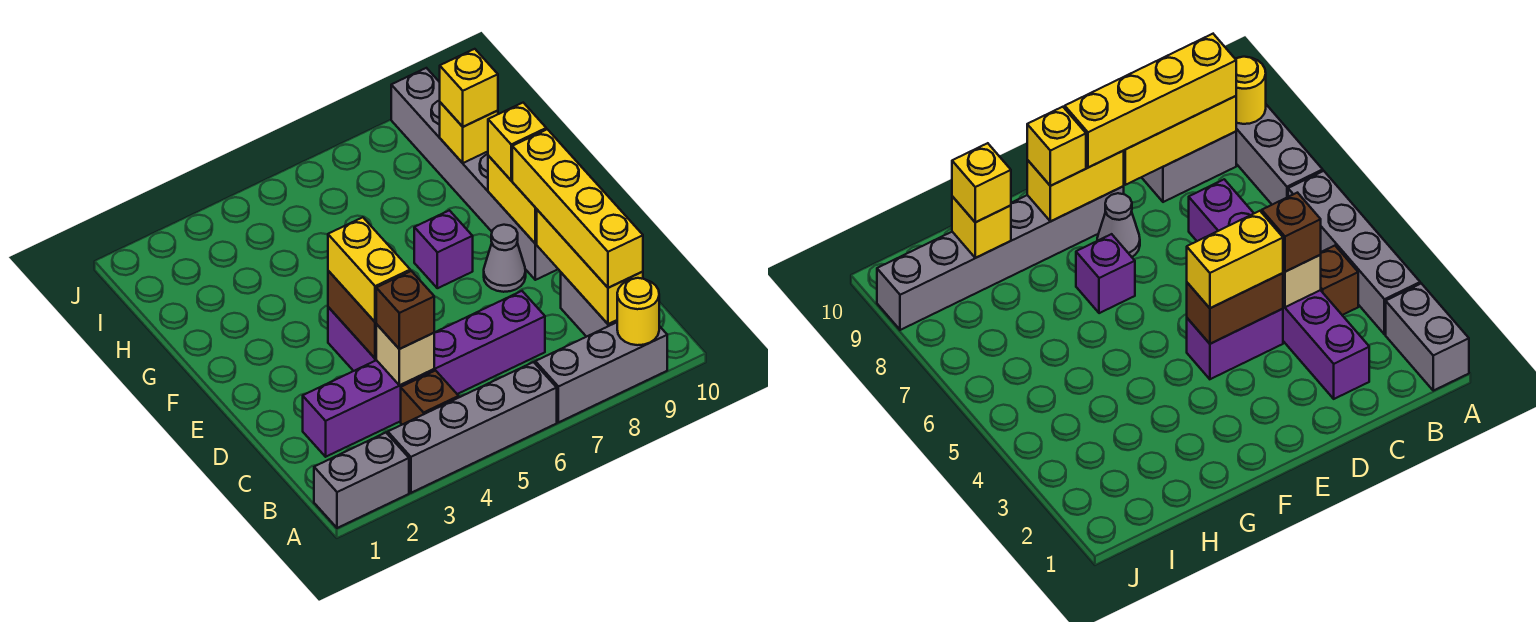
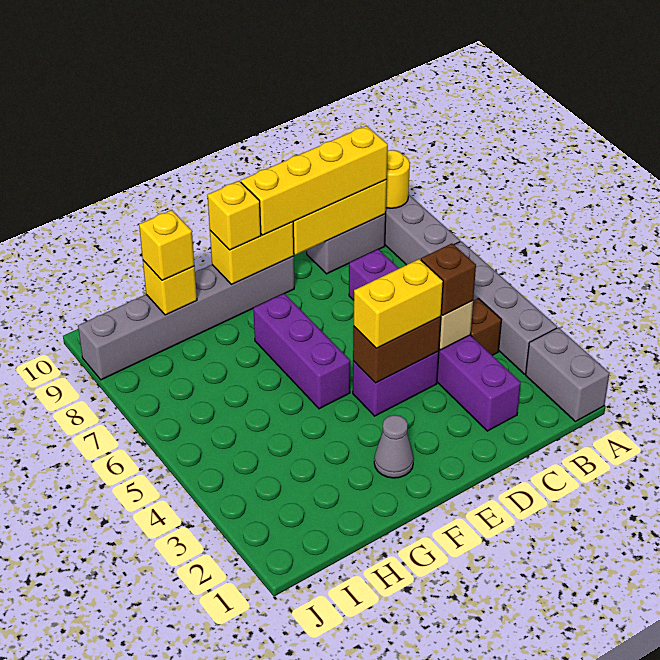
grey cone E8 level 1 -> grey cone F2 level 1
purple brick F7 level 1 -> purple brick F5:F7 level 1

